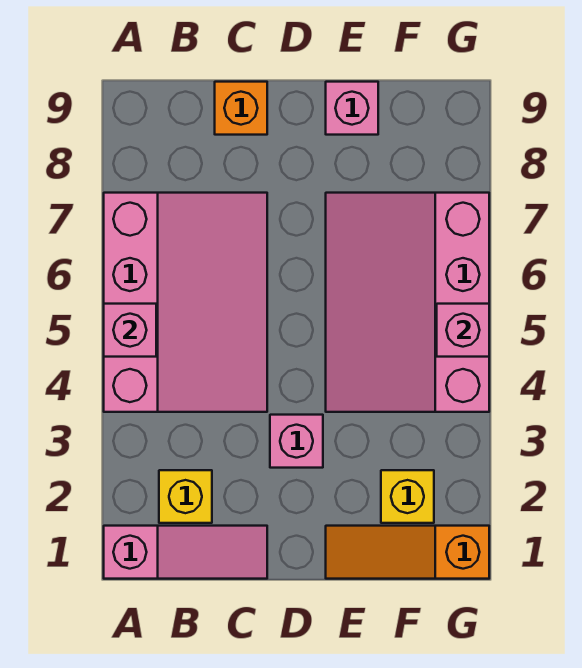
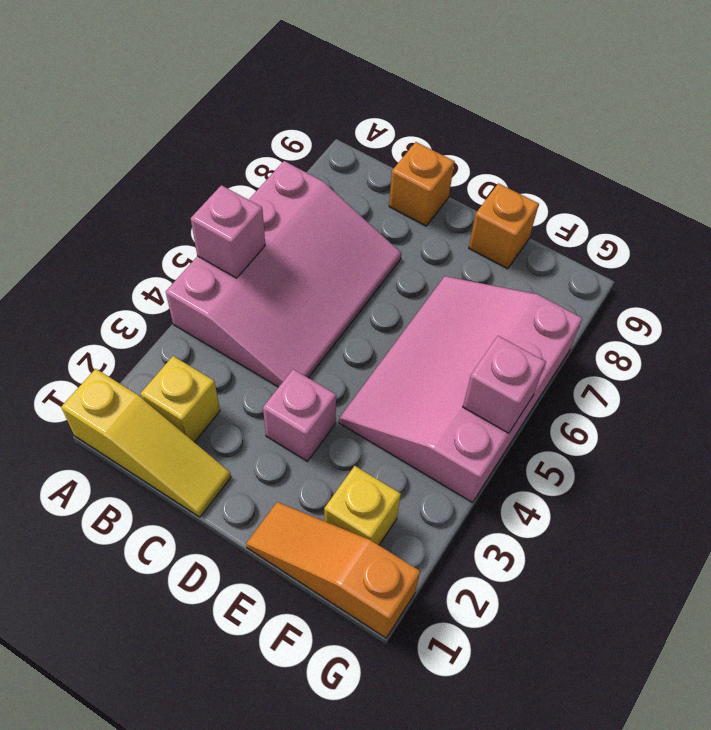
pink slope A1:C1 level 1 top A -> yellow slope A1:C1 level 1 top A
pink brick E9 level 1 -> orange brick E9 level 1

